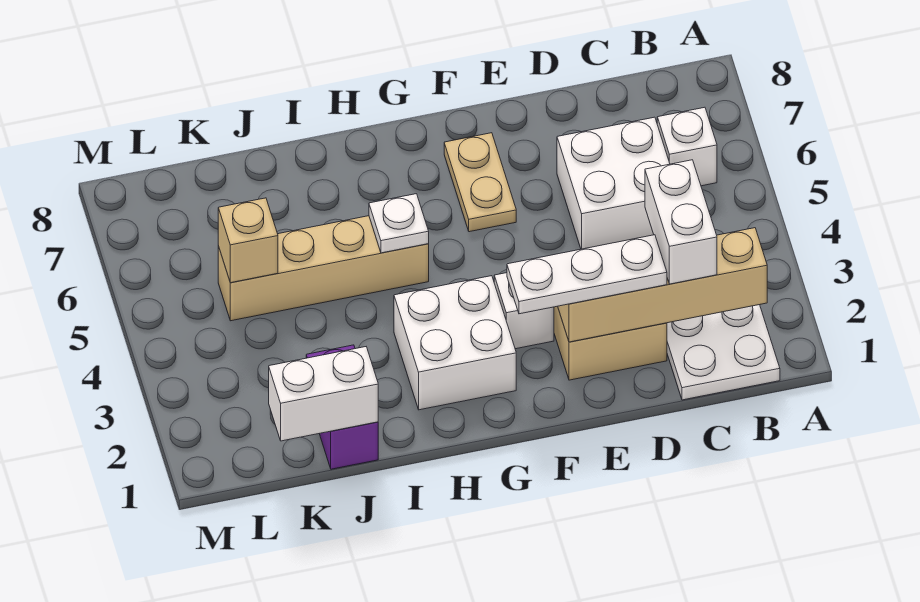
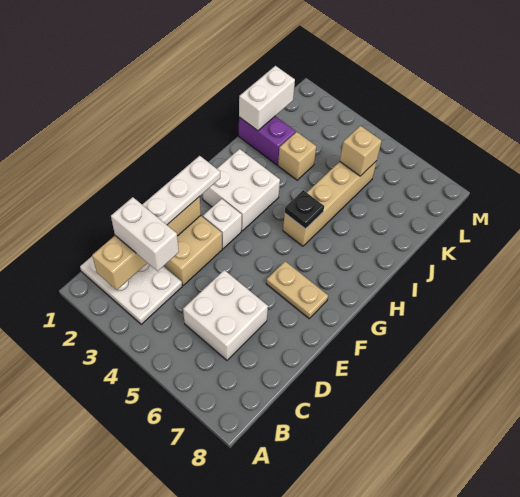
white brick B6 level 1 -> none
white plate H5 level 2 -> black plate H5 level 2
none -> tan brick J3 level 1

